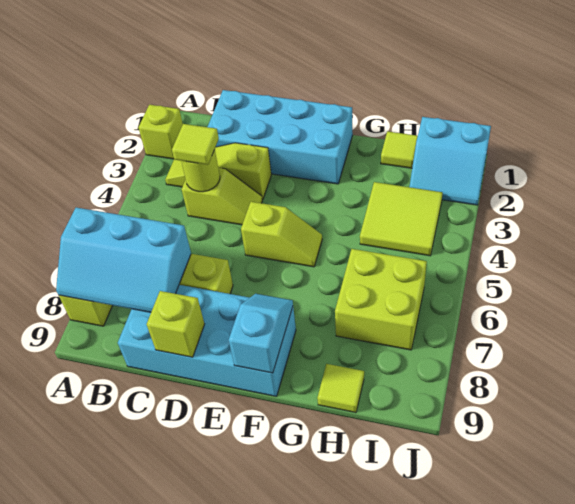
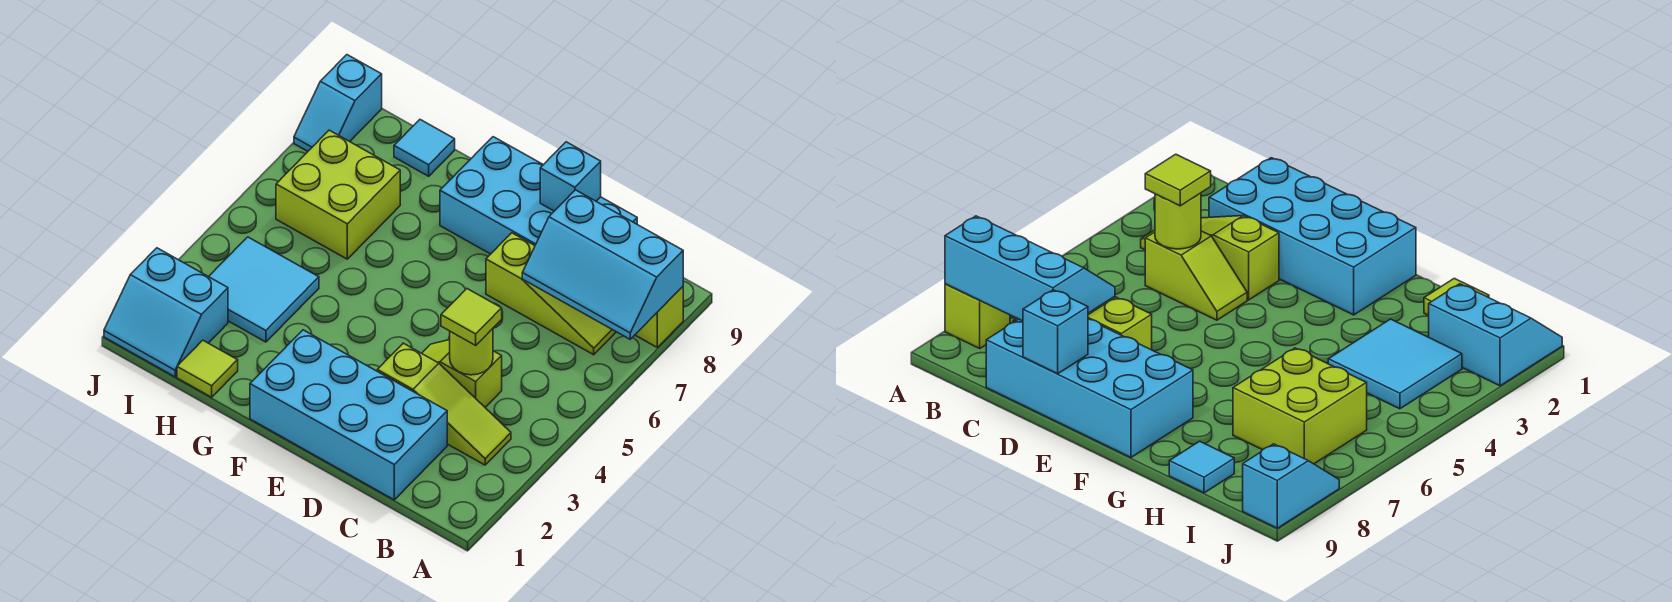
lime brick A2 level 1 -> none
cyan slope A7:C8 level 2 top 7 -> cyan slope A7:C8 level 2 top 8
lime brick D9 level 2 -> cyan brick D9 level 2
lime slope E5:F5 level 1 top E -> none
cyan slope F8:F9 level 2 top 9 -> cyan slope J8:J9 level 1 top 9
lime tile H3:I4 level 1 -> cyan tile H3:I4 level 1
lime tile H9 level 1 -> cyan tile H9 level 1
cyan slope I1:J2 level 1 top 1 -> cyan slope I1:J2 level 1 top 2

